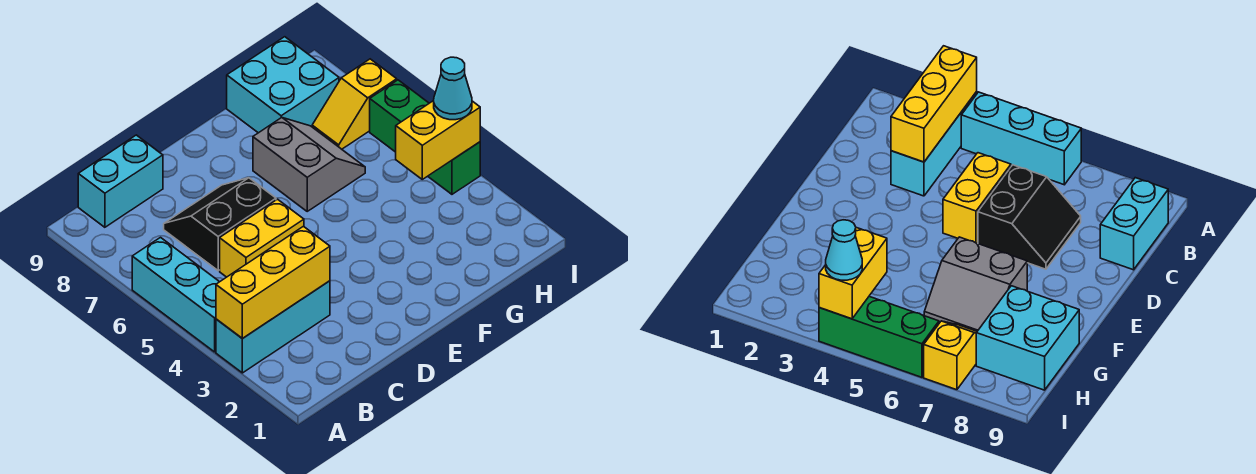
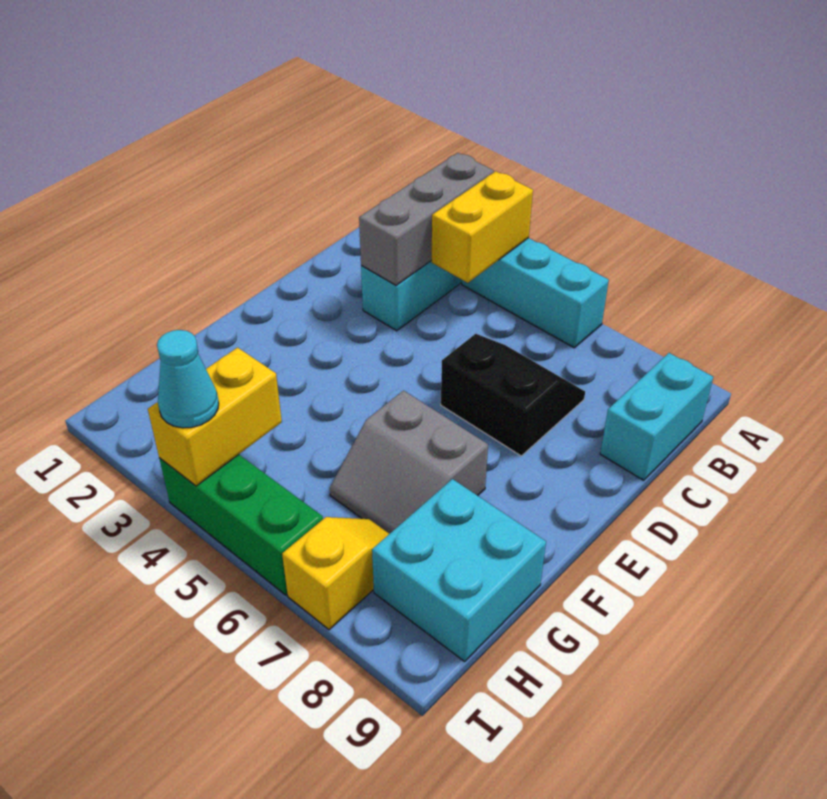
yellow brick A3:C3 level 2 -> grey brick A3:C3 level 2
yellow brick C5:D5 level 1 -> yellow brick A4:B4 level 2
black slope C6:D7 level 1 top 6 -> black slope C6:D7 level 1 top D

